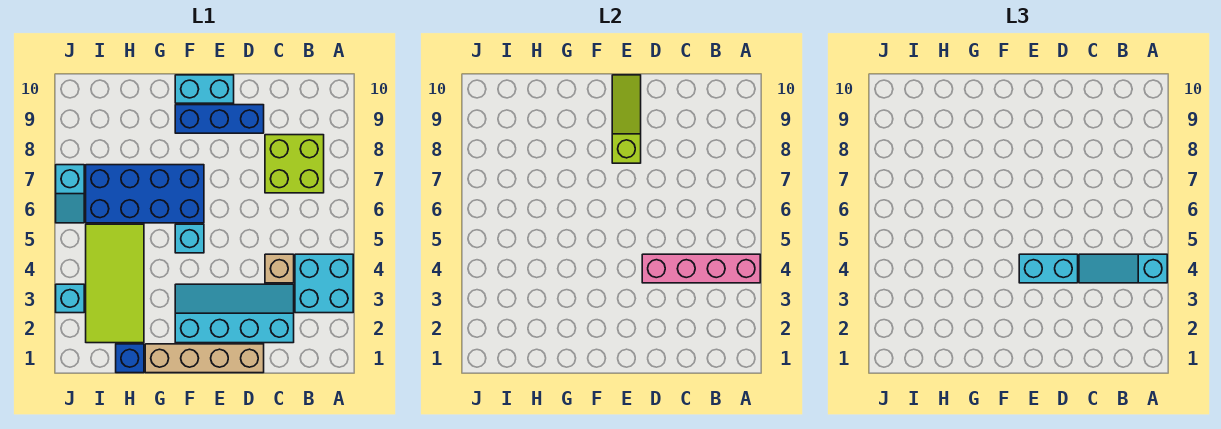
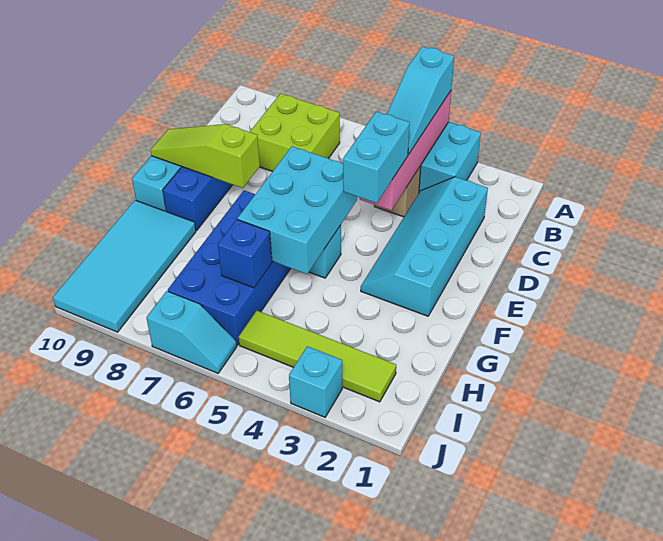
tan brick D1:G1 level 1 -> none
none -> cyan brick E5:G6 level 2
none -> cyan tile G9:J10 level 1
blue brick H1 level 1 -> blue brick H6 level 2
lime tile H2:I5 level 1 -> lime tile I2:I5 level 1

